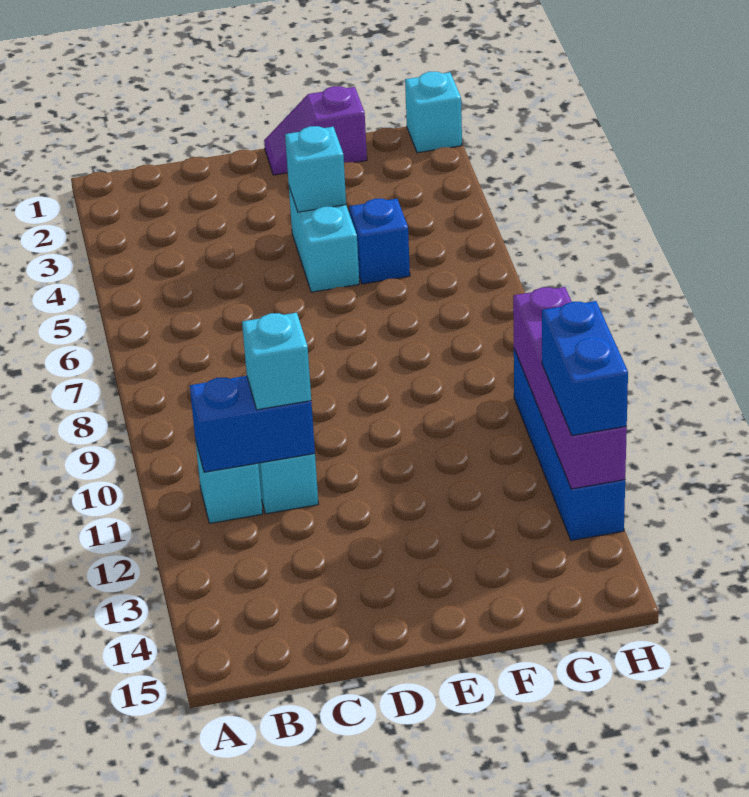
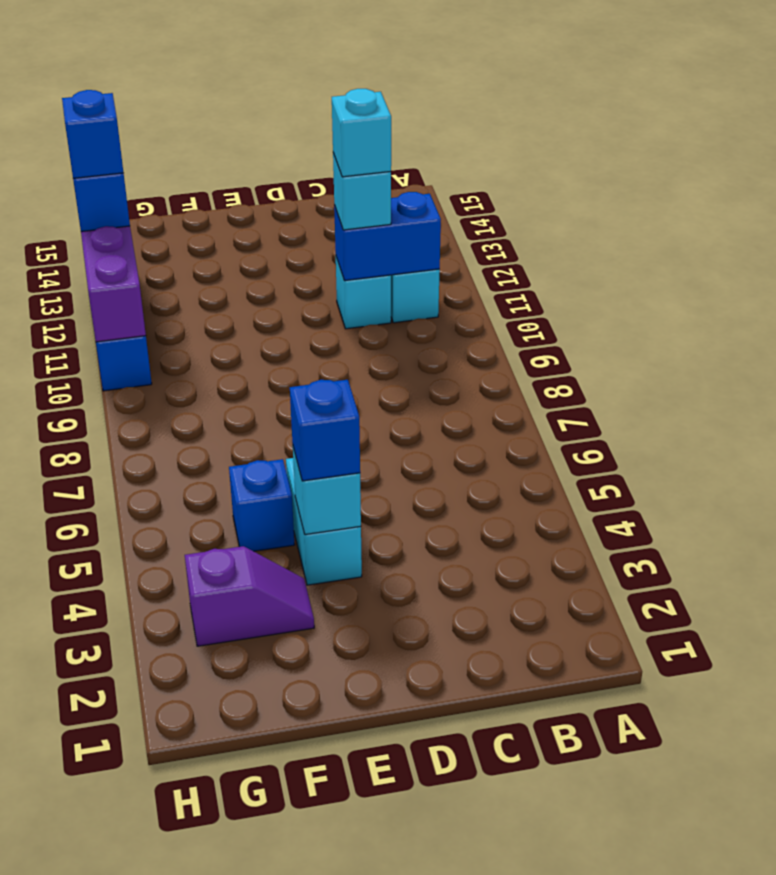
purple slope E1:F1 level 1 top F -> purple slope F3:G3 level 1 top G
none -> blue brick E4 level 3
cyan brick H1 level 1 -> cyan brick C11 level 4
none -> blue brick H12 level 4

